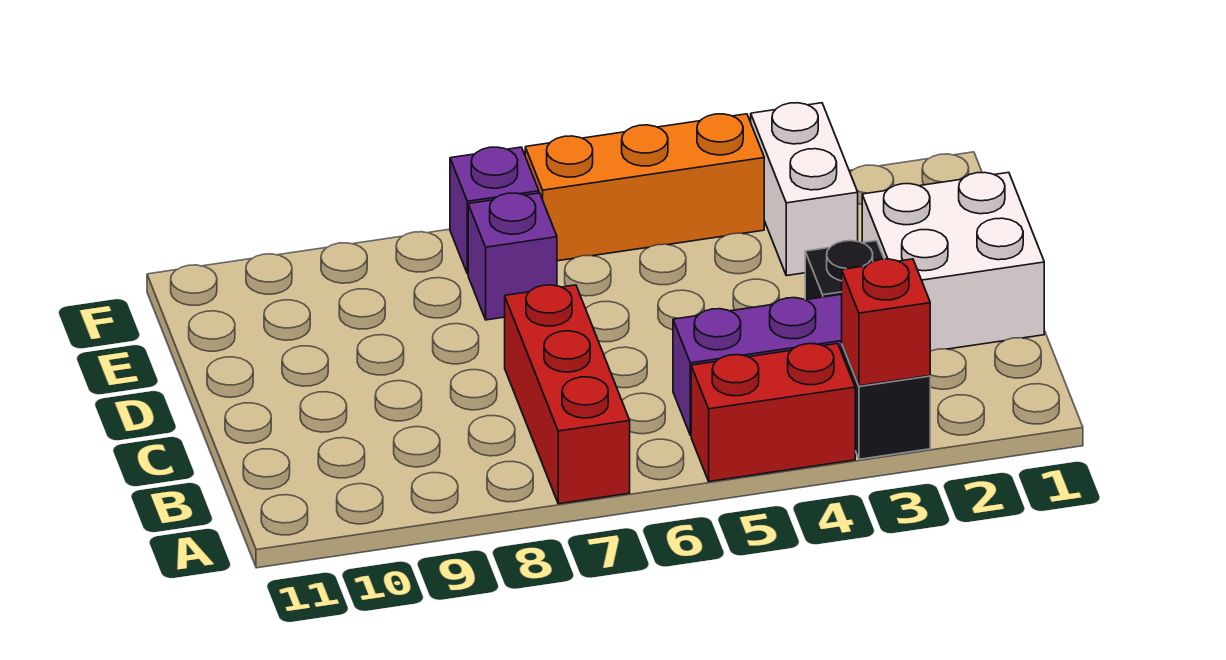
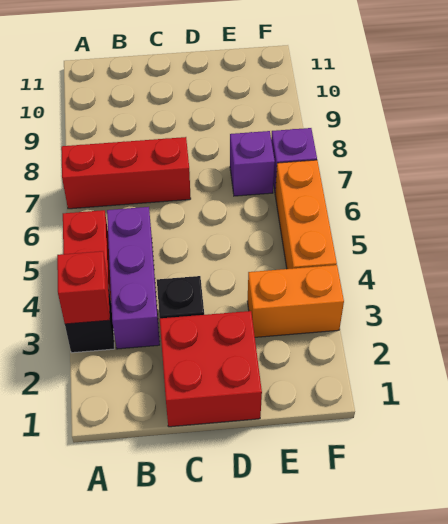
white brick C1:D2 level 1 -> red brick C1:D2 level 1
white brick E3:F3 level 1 -> orange brick E3:F3 level 1

